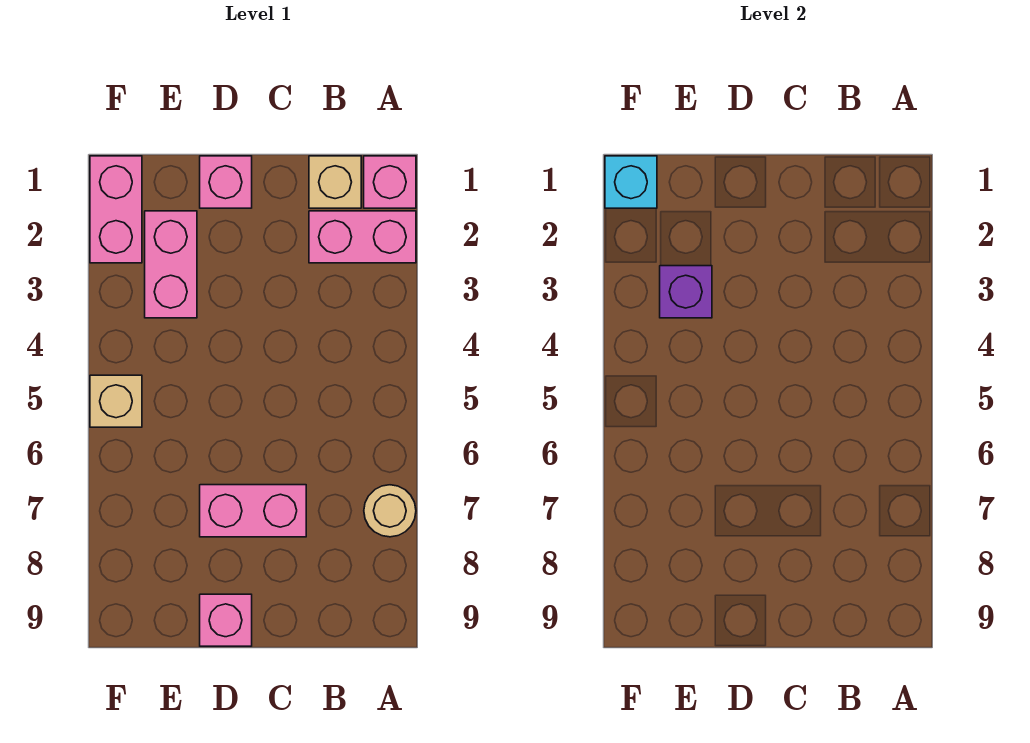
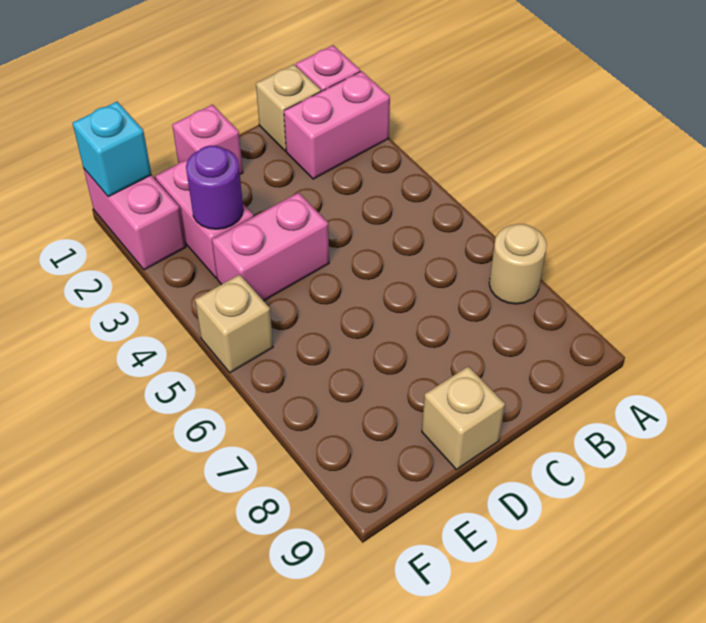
pink brick C7:D7 level 1 -> pink brick D4:E4 level 1
pink brick D9 level 1 -> tan brick D9 level 1
purple brick E3 level 2 -> purple round brick E3 level 2

